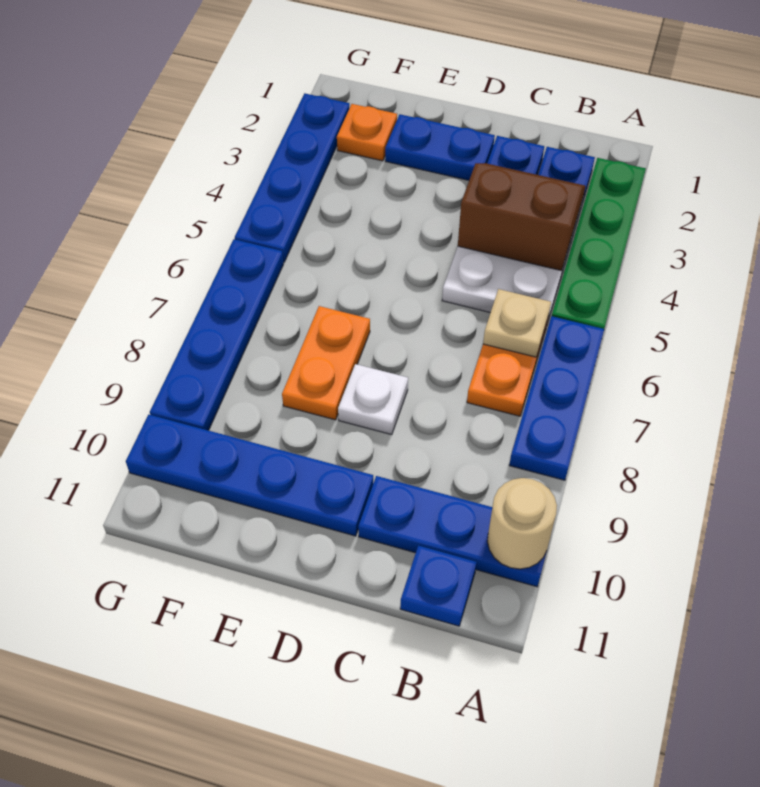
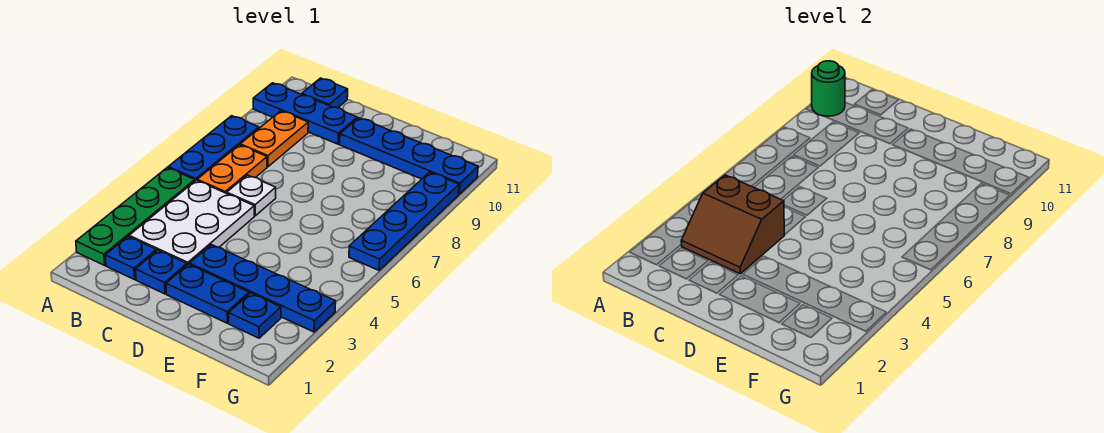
tan round brick A10 level 2 -> green round brick A10 level 2
tan plate B6 level 2 -> none
white plate D8 level 1 -> white plate C6 level 1
orange plate E7:E8 level 1 -> orange plate B8:B9 level 1
orange plate F2 level 1 -> blue plate F2 level 1
blue plate G2:G5 level 1 -> blue plate D3:G3 level 1

